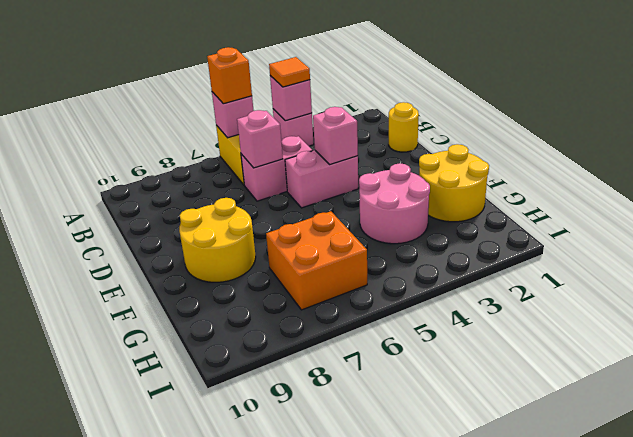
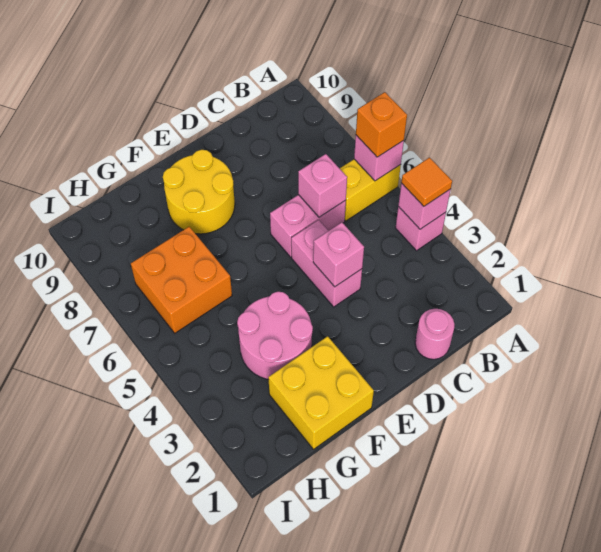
yellow round brick C1 level 1 -> pink round brick C1 level 1
pink brick C5:C6 level 1 -> pink brick C6:D6 level 1
yellow round brick F1:G2 level 1 -> yellow brick F1:G2 level 1

